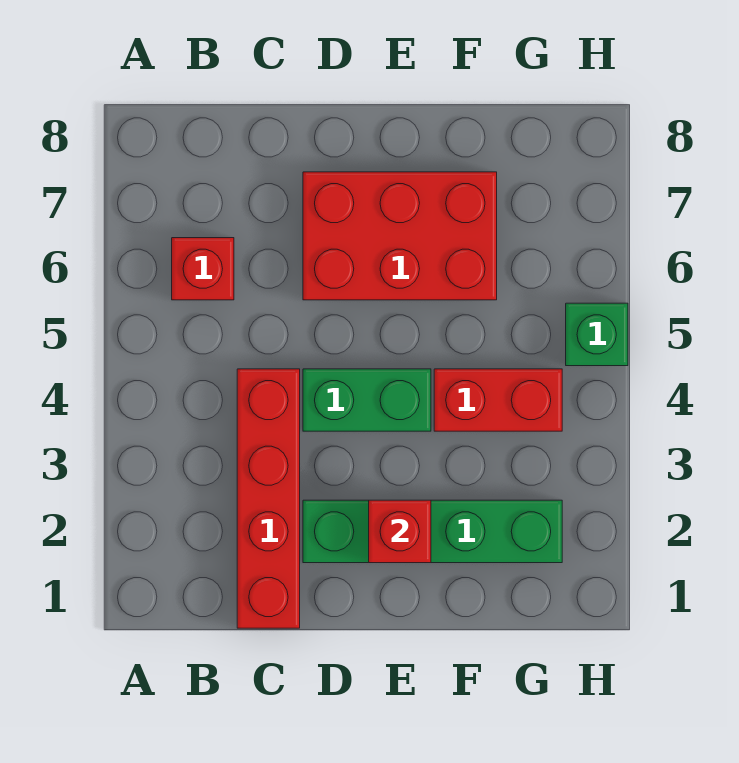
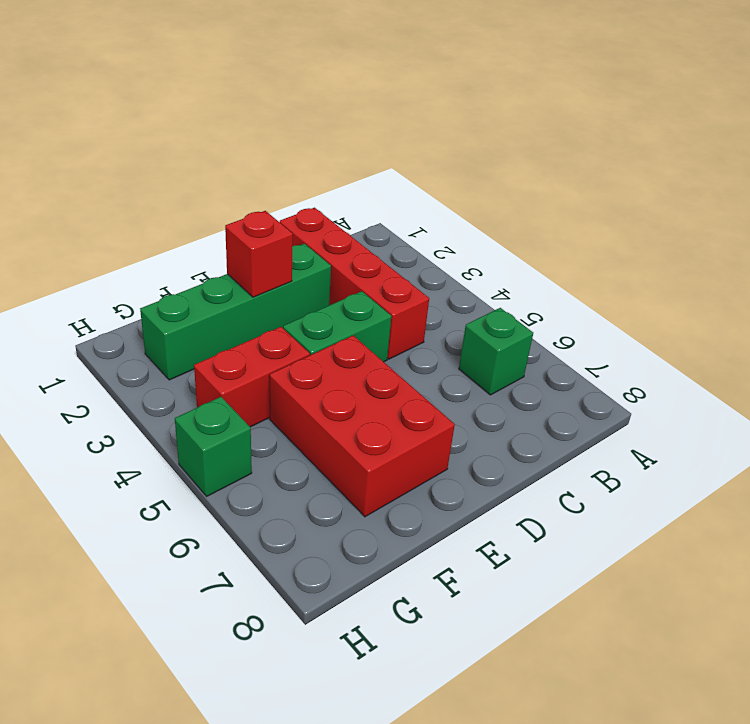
red brick B6 level 1 -> green brick B6 level 1
red brick D6:F7 level 1 -> red brick E5:F7 level 1

